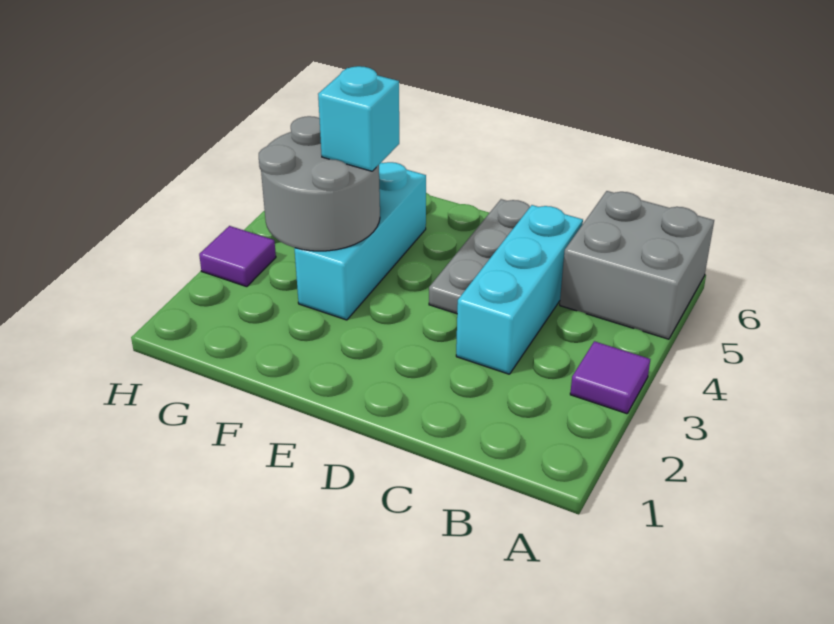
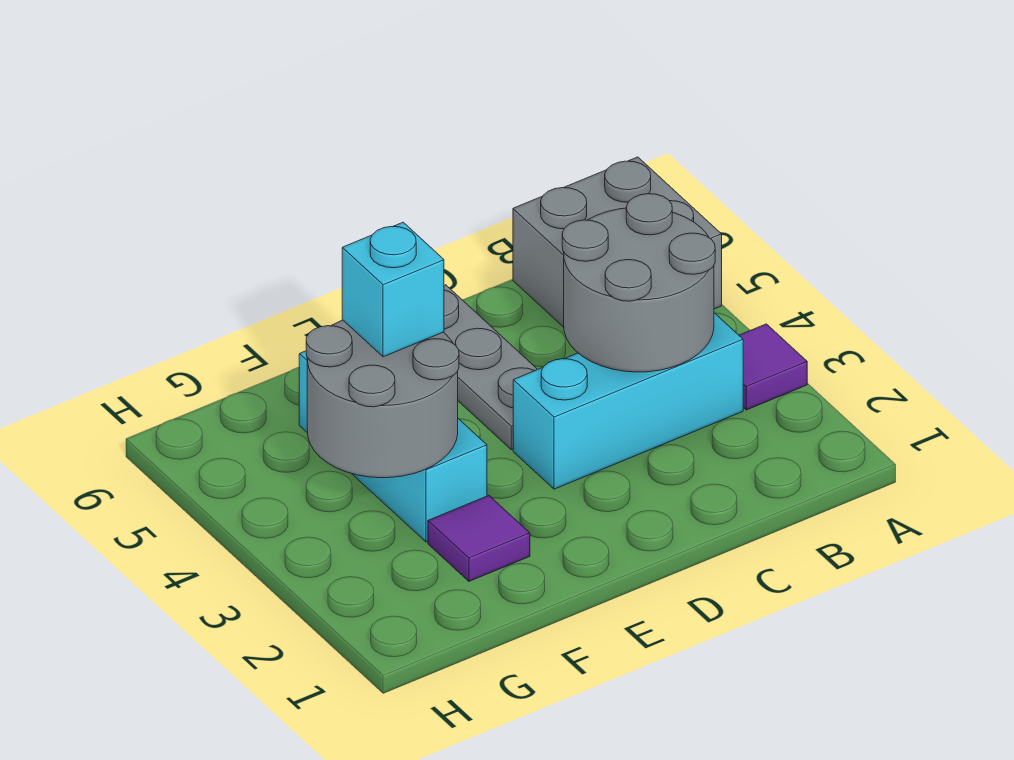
none -> grey round brick B3:C4 level 2
cyan brick C3:C5 level 1 -> cyan brick B3:D3 level 1
purple tile H3 level 1 -> purple tile F2 level 1

